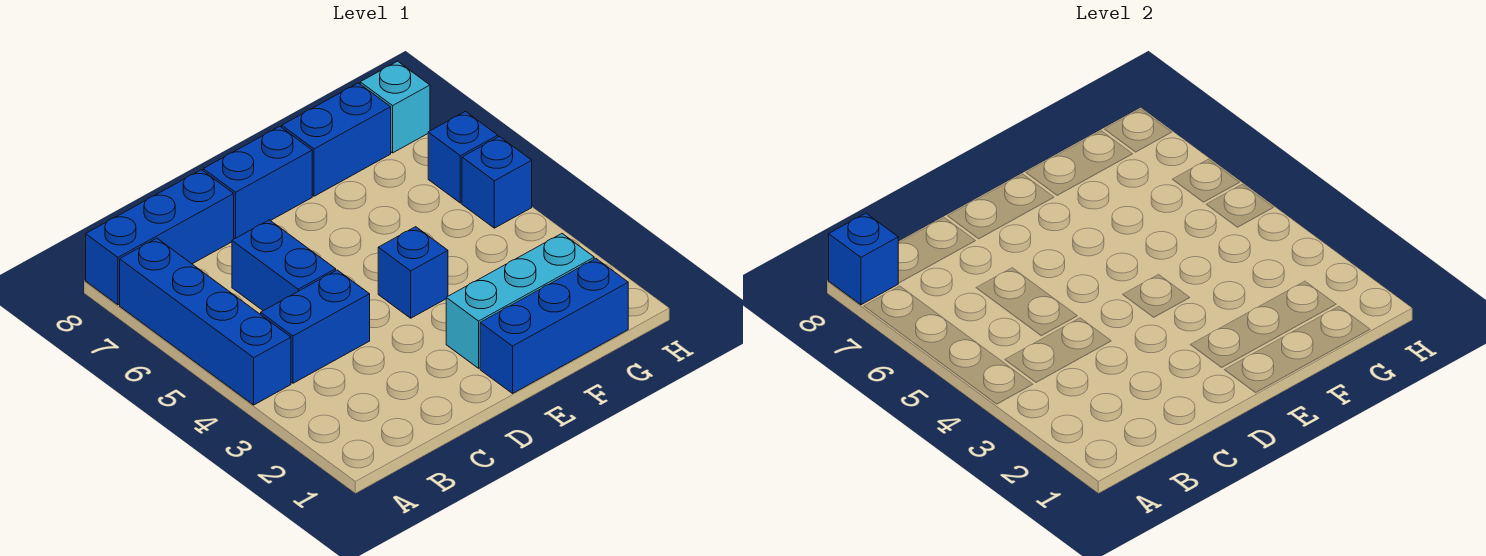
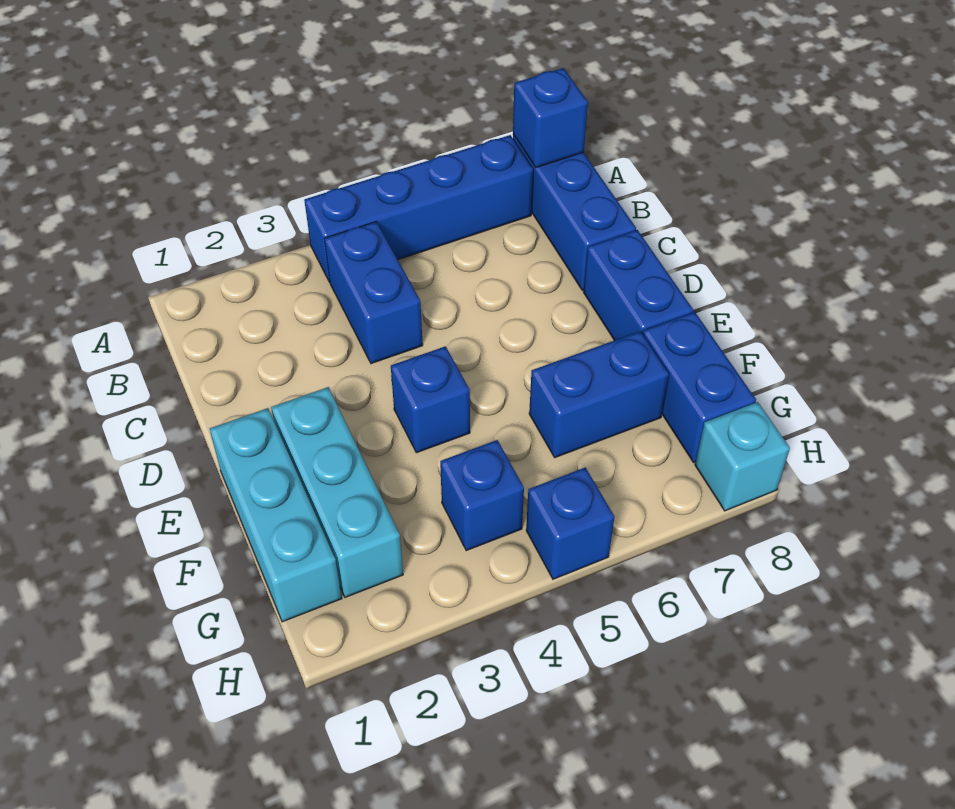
blue brick C5:C6 level 1 -> blue brick F6:F7 level 1
blue brick E1:G1 level 1 -> cyan brick E1:G1 level 1
blue brick H6 level 1 -> blue brick G4 level 1

